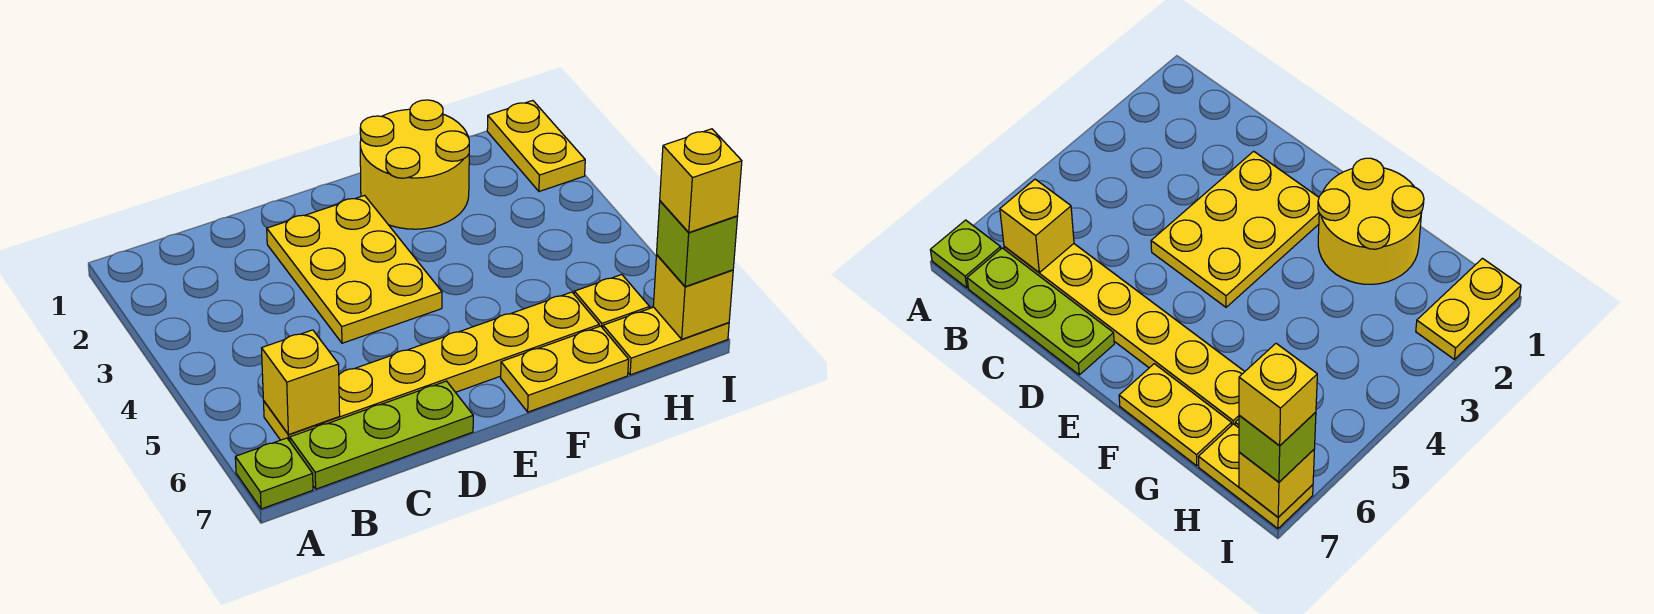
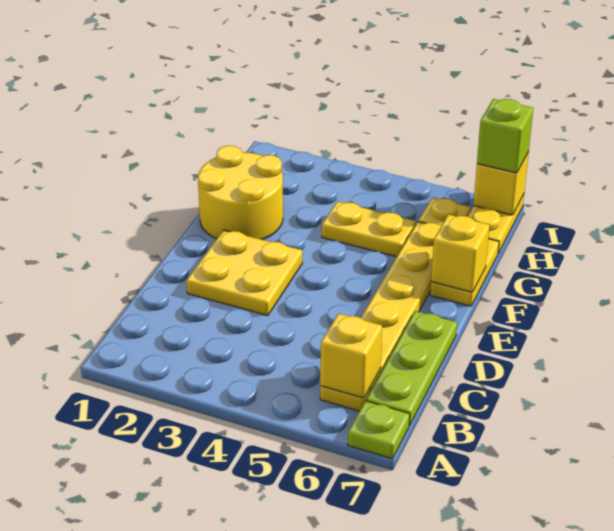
yellow plate D2:E4 level 1 -> yellow plate D2:E3 level 1
yellow plate I1:I2 level 1 -> yellow plate G4:G5 level 1
yellow brick I7 level 4 -> yellow brick F7 level 2

